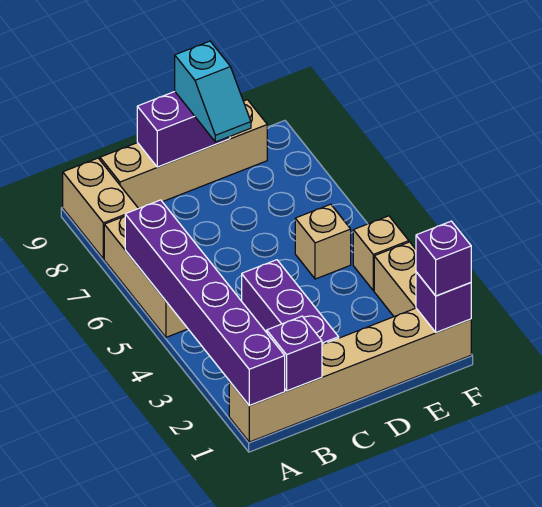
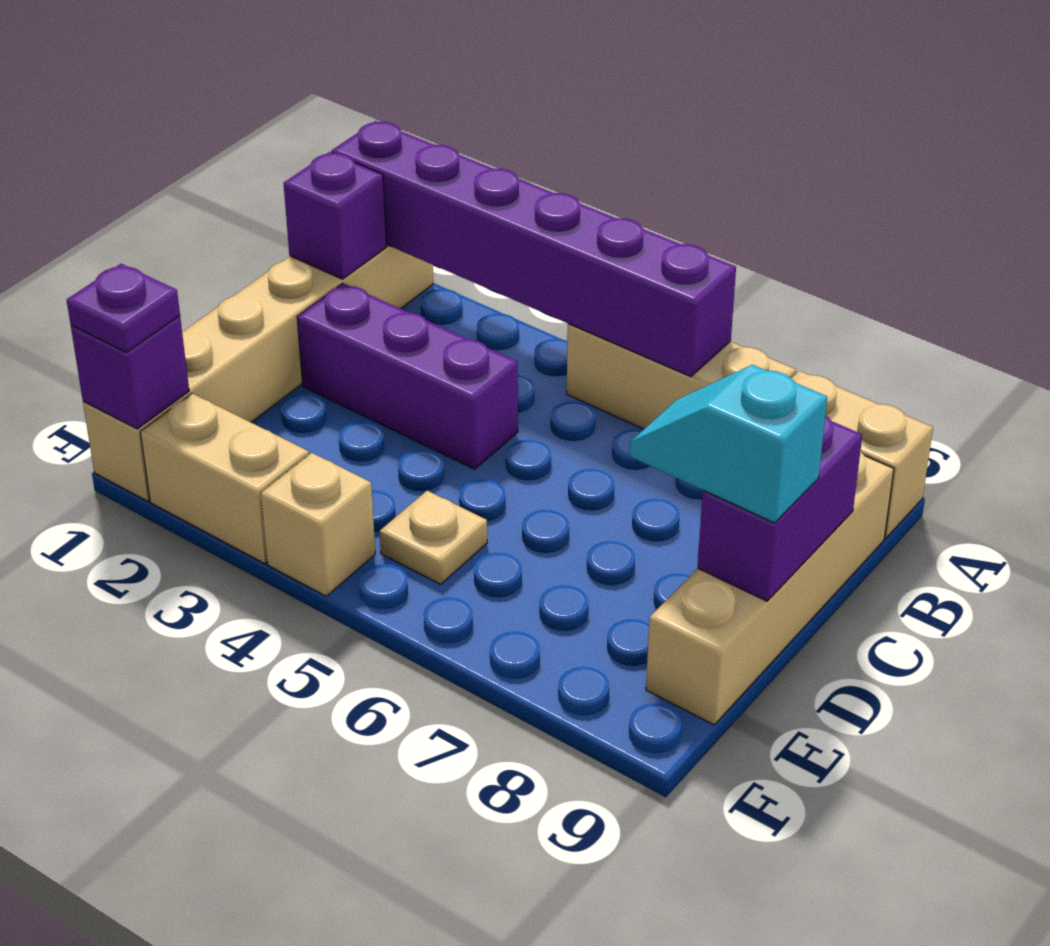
tan brick E5 level 1 -> tan plate E5 level 1
purple brick F1 level 3 -> purple plate F1 level 3

